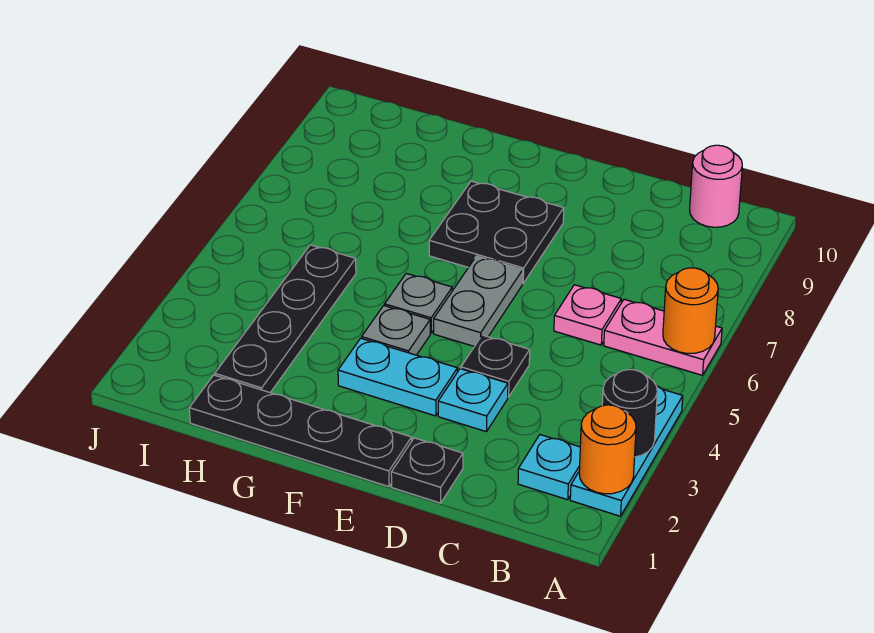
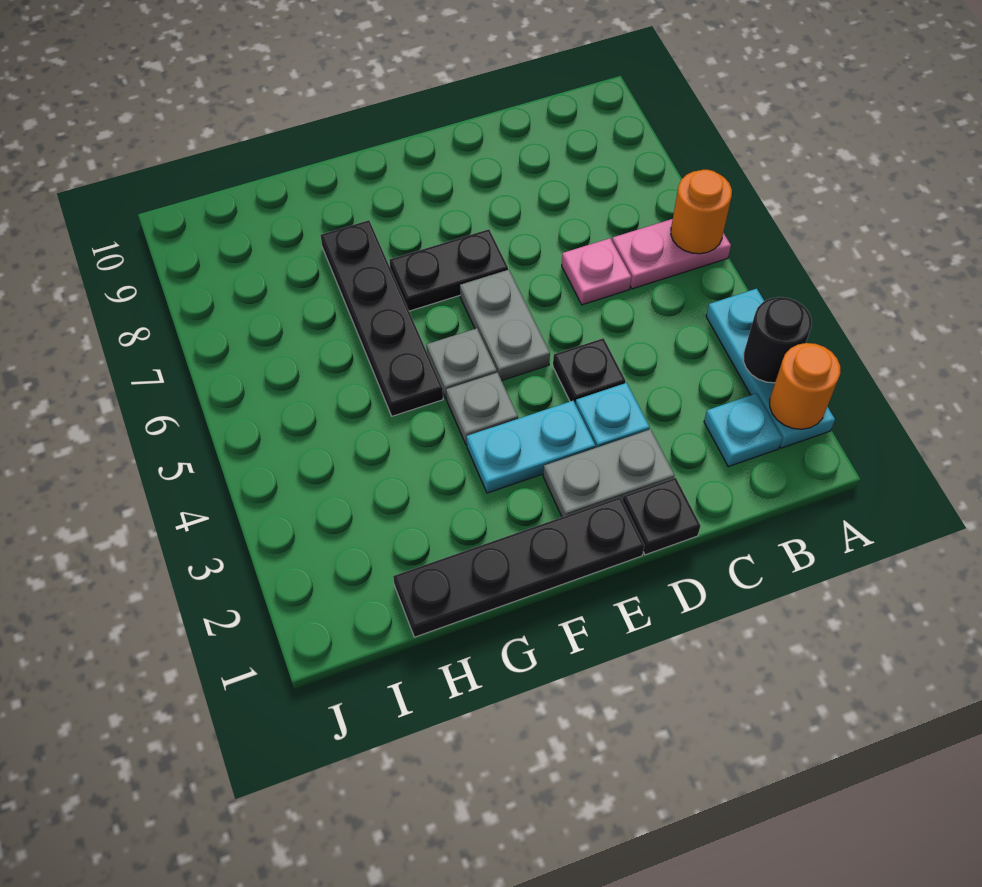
pink round brick B10 level 1 -> none
none -> grey plate D2:E2 level 1
black plate E7:F8 level 1 -> black plate E7:F7 level 1
black plate H2:H5 level 1 -> black plate G5:G8 level 1

